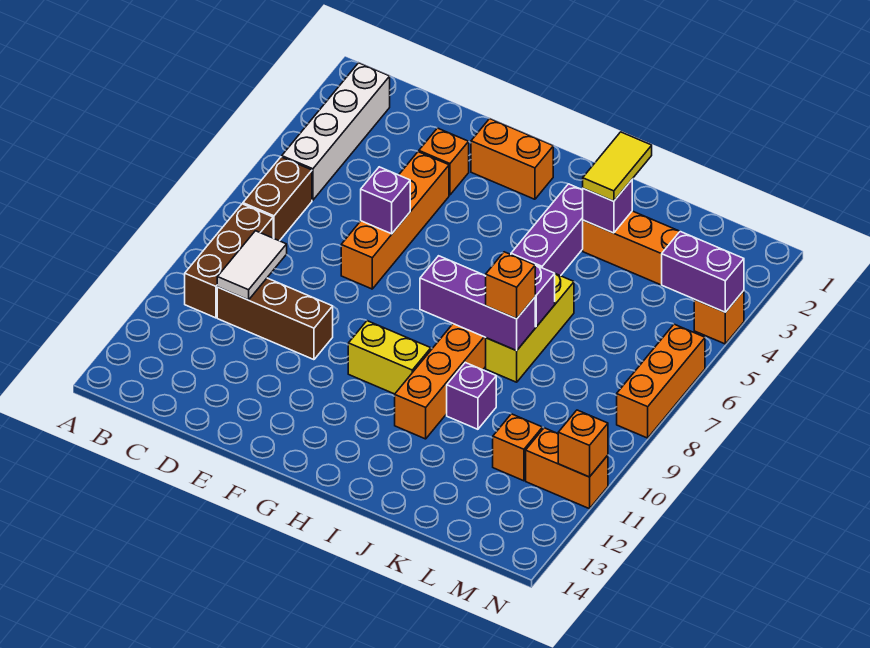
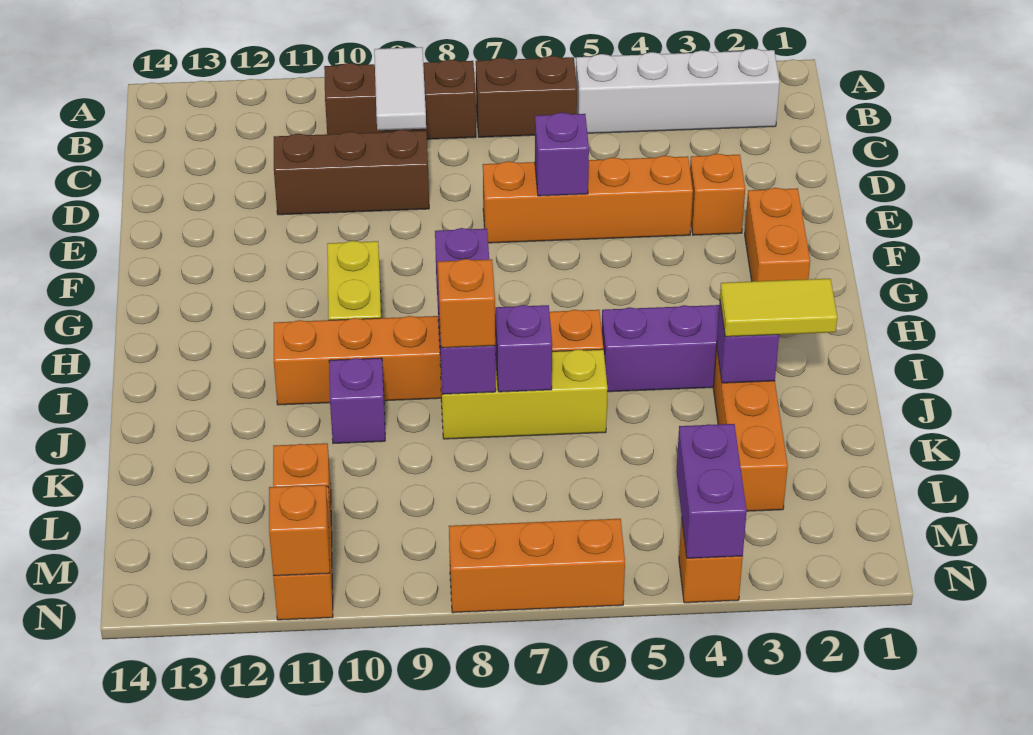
white tile C9:C10 level 2 -> white tile B9:C9 level 2
brown brick C10:E10 level 1 -> brown brick D9:D11 level 1

